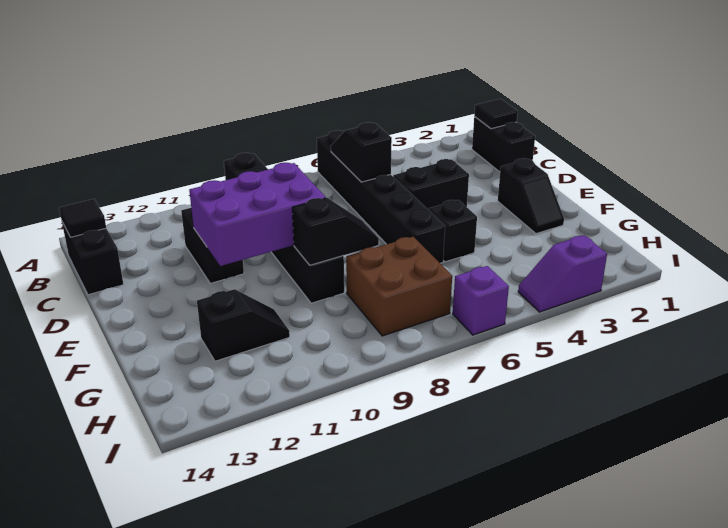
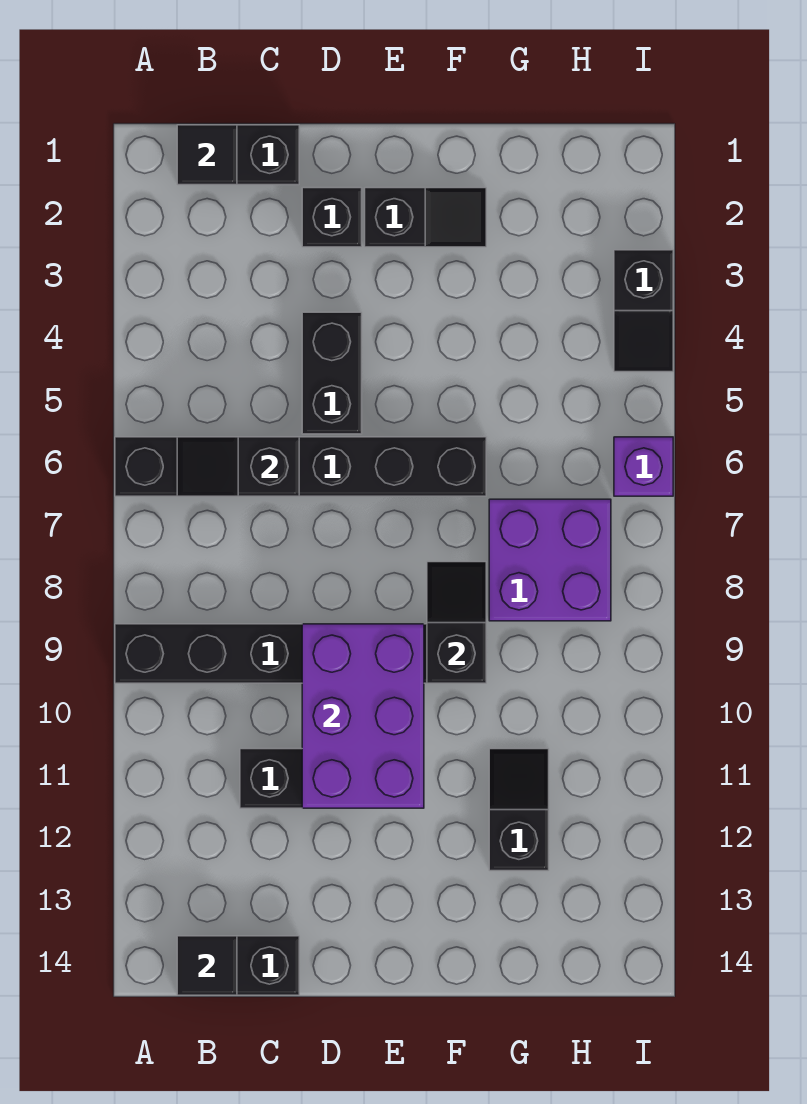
black brick F5 level 1 -> black brick D2 level 1
brown brick G7:H8 level 1 -> purple brick G7:H8 level 1
purple slope I3:I4 level 1 top 3 -> black slope I3:I4 level 1 top 3

